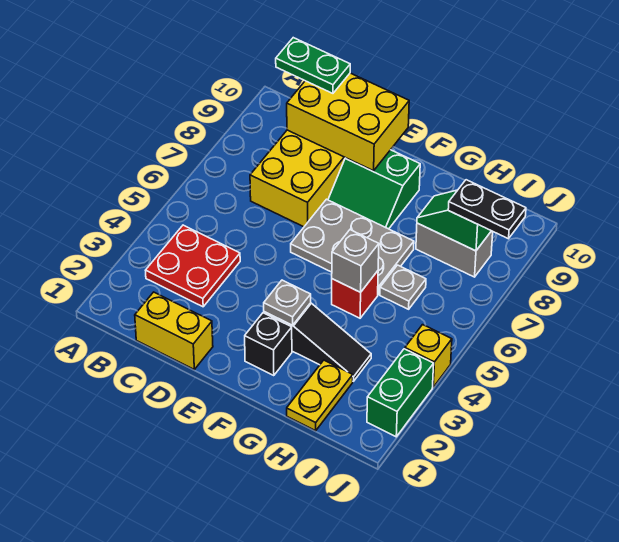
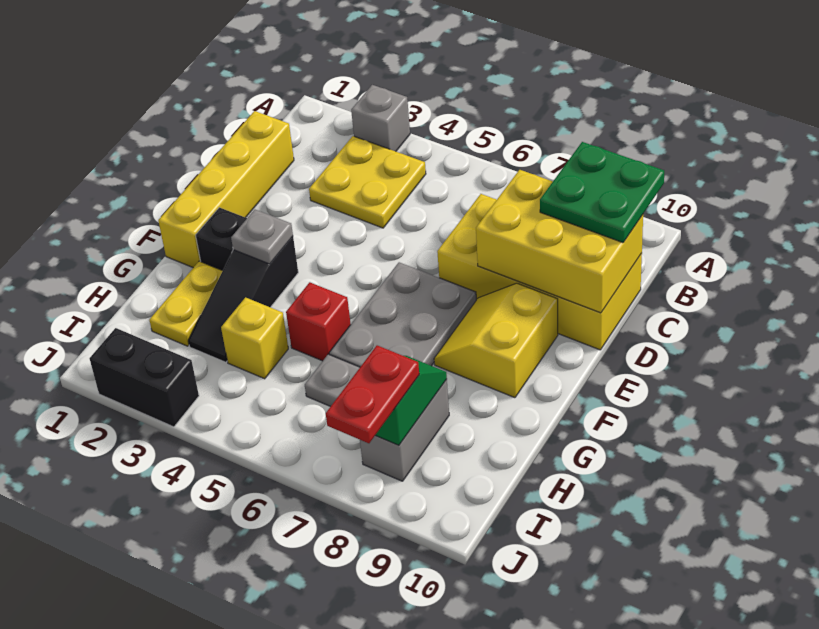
red plate B3:C4 level 1 -> yellow plate B3:C4 level 1
green plate B10:C10 level 3 -> green plate B9:C10 level 3
yellow brick C1:D1 level 1 -> yellow brick C1:F1 level 1
yellow brick C9:E10 level 2 -> yellow brick C8:D10 level 2
green slope E8:F9 level 1 top 9 -> yellow slope E8:F9 level 1 top 9
grey brick G5 level 2 -> grey brick A3 level 1
yellow plate H1:H2 level 1 -> yellow plate G2:H2 level 1
black plate I8:J8 level 3 -> red plate I8:J8 level 3
green brick J2:J3 level 1 -> black brick J2:J3 level 1
yellow brick J4 level 1 -> yellow brick H4 level 1

